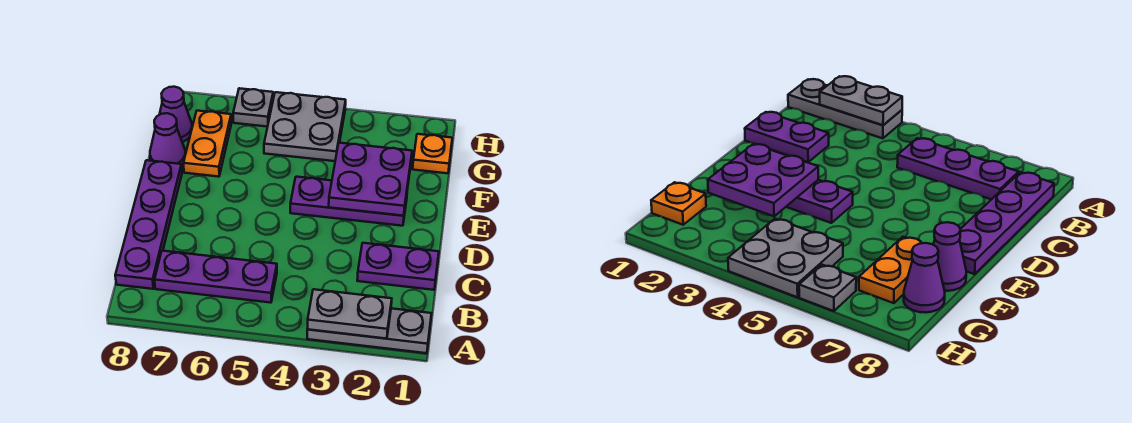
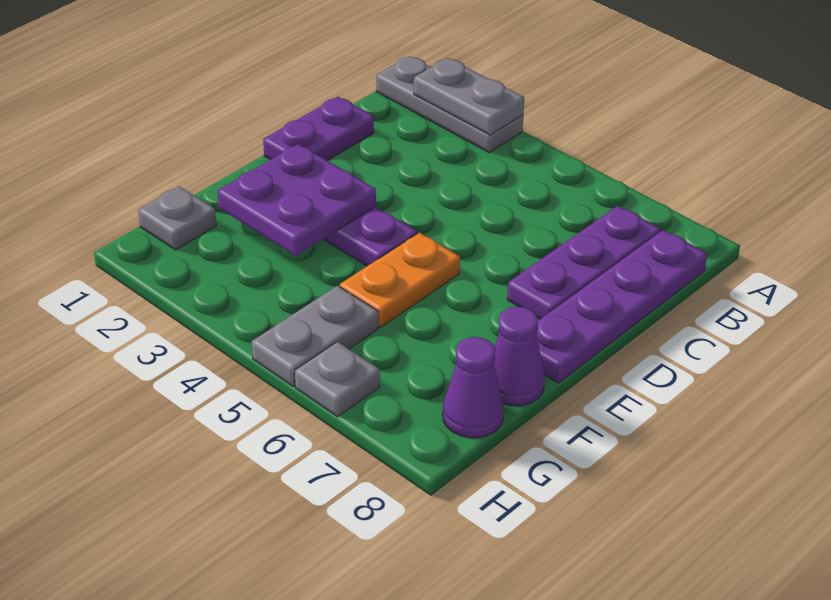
purple plate B5:B7 level 1 -> purple plate B7:D7 level 1
purple plate C1:C2 level 1 -> purple plate C1:D1 level 1
orange plate F7:G7 level 1 -> orange plate E5:F5 level 1
orange plate G1 level 1 -> grey plate G1 level 1
grey plate G4:H5 level 1 -> grey plate G5:H5 level 1

